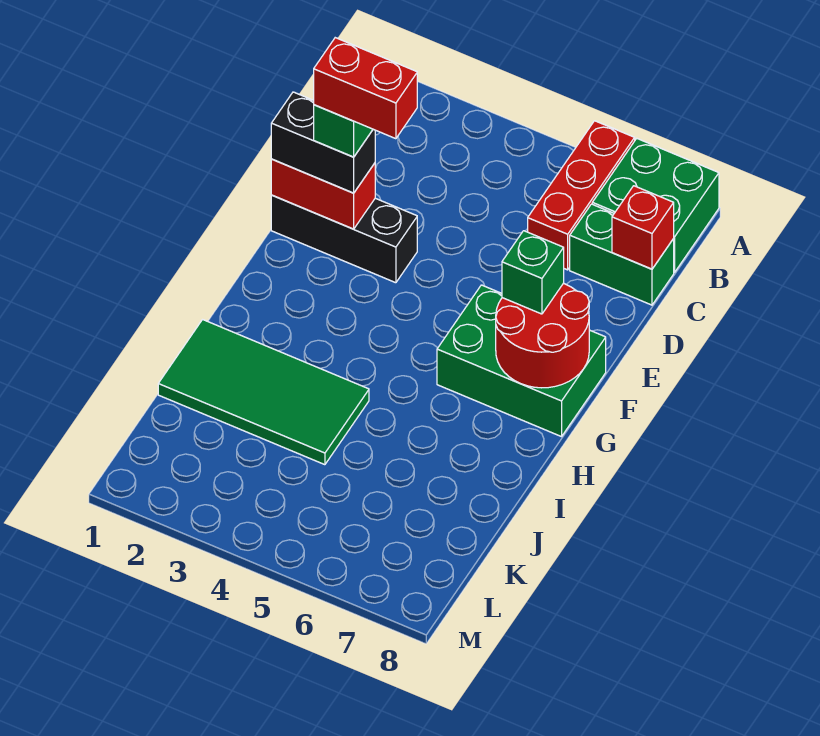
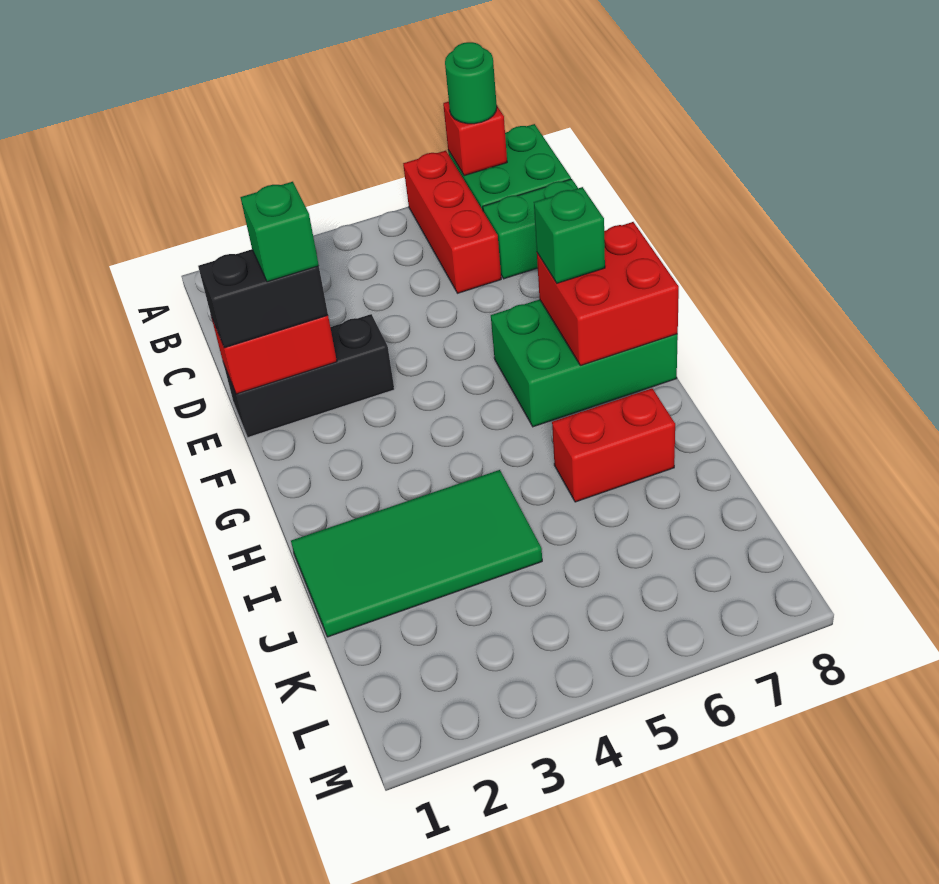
none -> green round brick A7 level 3
red brick C8 level 2 -> red brick A7 level 2
red brick E2:E3 level 5 -> red brick I6:I7 level 1
red round brick F7:G8 level 2 -> red brick F7:G8 level 2

